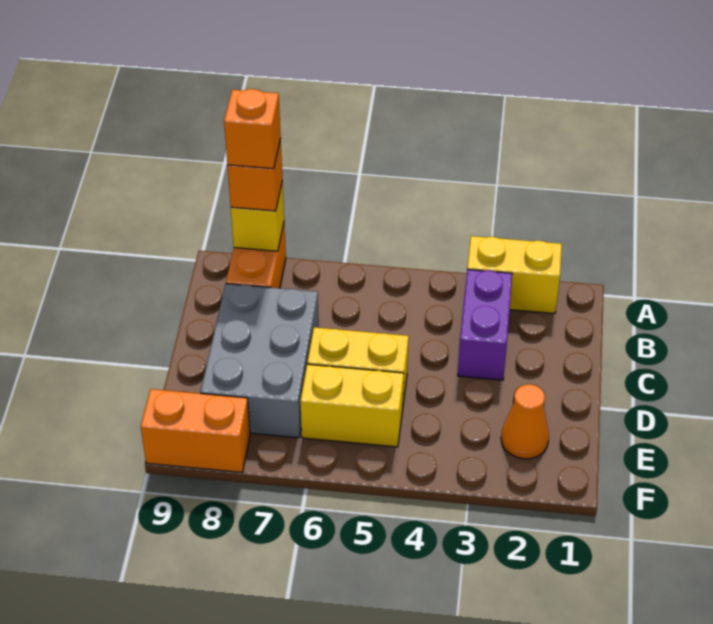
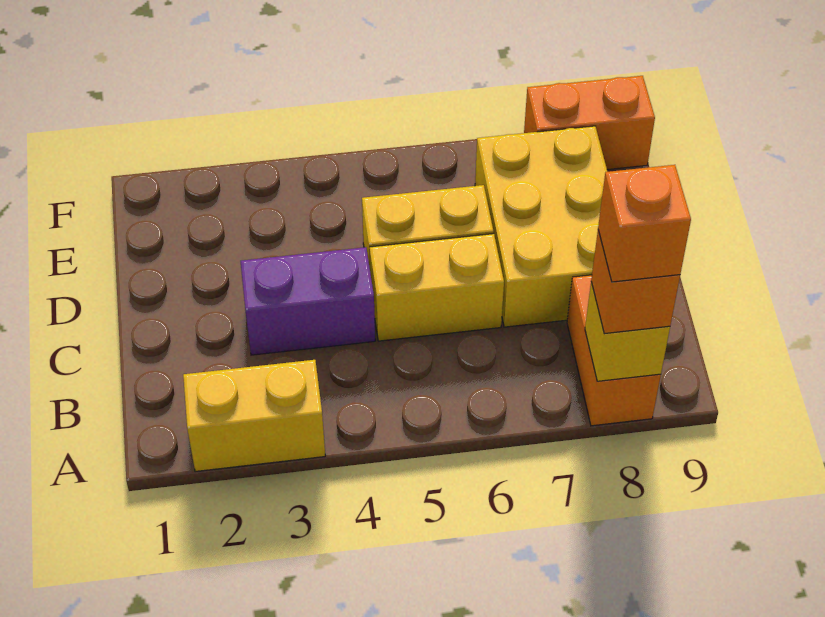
purple brick B3:C3 level 1 -> purple brick C3:C4 level 1
grey brick C7:E8 level 1 -> yellow brick C7:E8 level 1
orange cone E2 level 1 -> none
yellow brick E5:E6 level 1 -> yellow brick C5:C6 level 1

